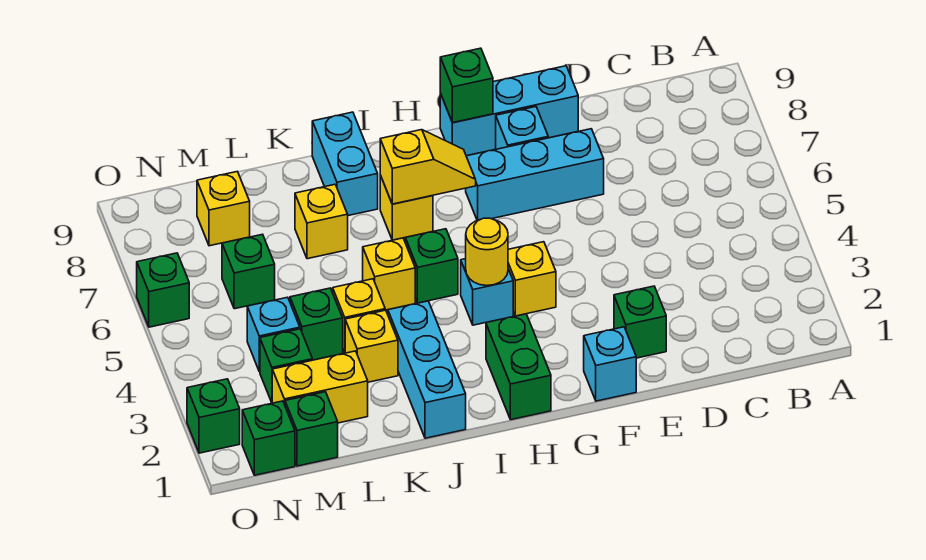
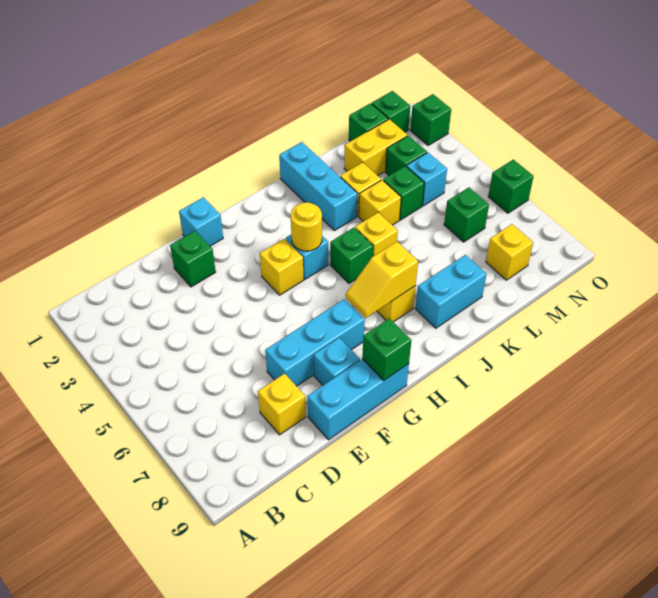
green brick H1:H2 level 1 -> none
cyan brick J8:J9 level 1 -> cyan brick J8:K8 level 1
yellow brick K7 level 1 -> yellow brick D8 level 1

